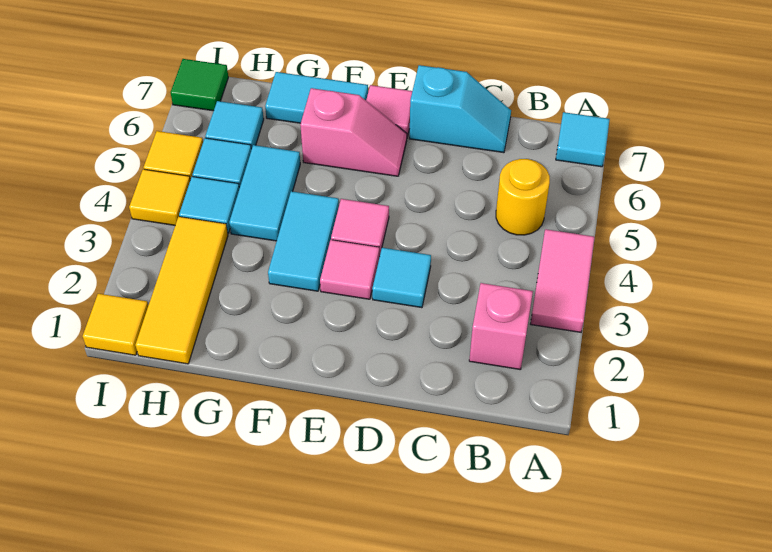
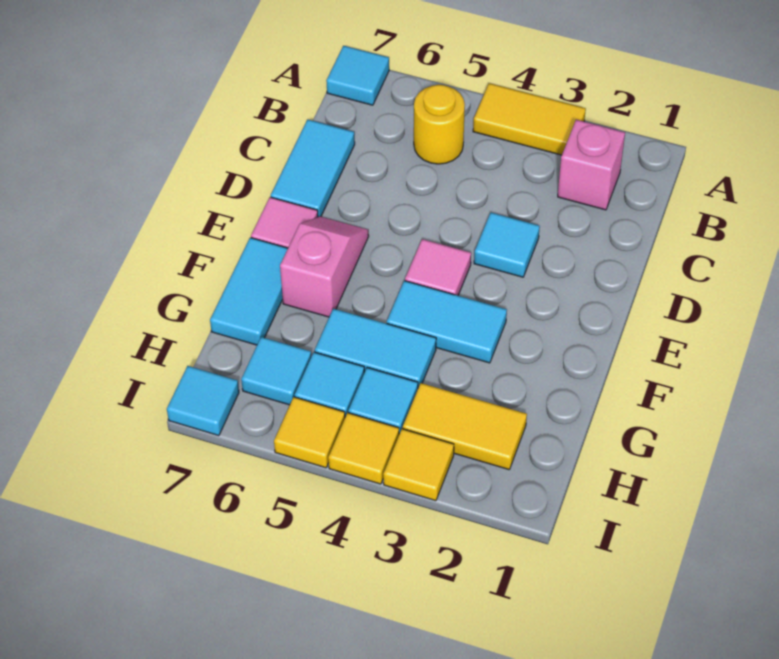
pink tile A3:A4 level 1 -> yellow tile A3:A4 level 1
cyan slope C7:D7 level 1 top D -> cyan tile C7:D7 level 1
pink tile E3 level 1 -> none
yellow tile H1:H3 level 1 -> yellow tile H2:H3 level 1
yellow tile I1 level 1 -> yellow tile I3 level 1
green tile I7 level 1 -> cyan tile I7 level 1

